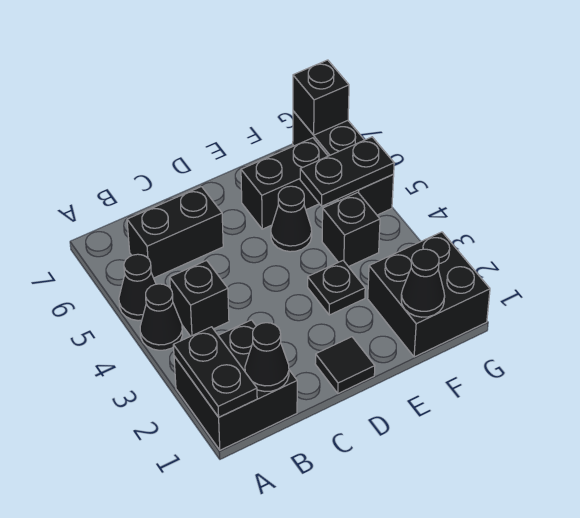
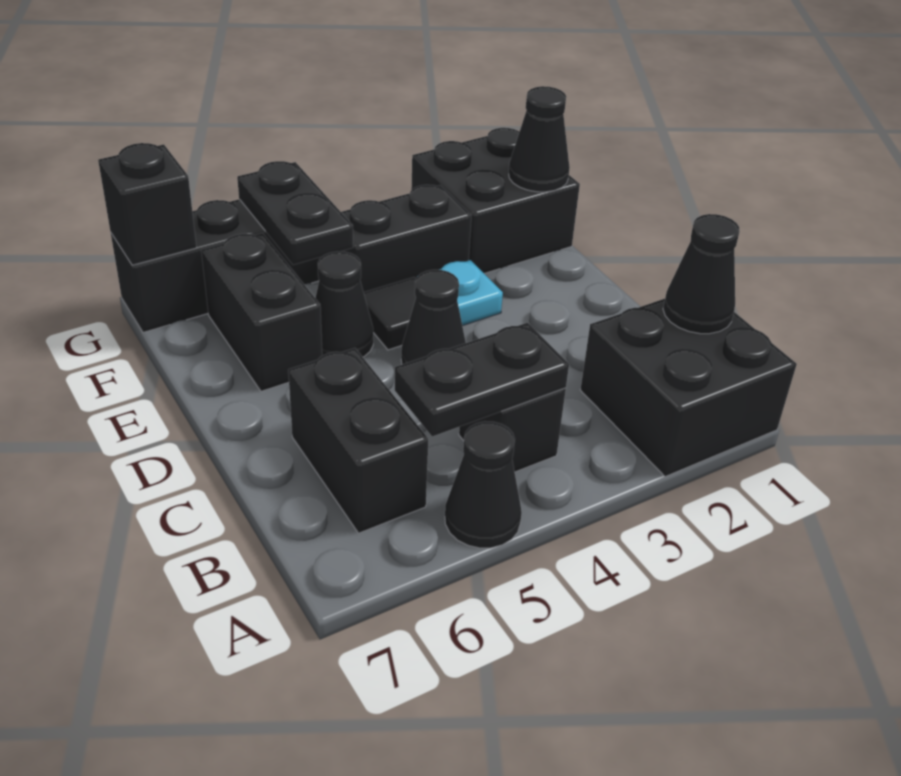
black plate A1:A2 level 2 -> black plate B4:B5 level 2
black cone A4 level 1 -> black cone D4 level 1
black tile D1 level 1 -> black tile E4 level 1
black plate E3 level 1 -> cyan plate E3 level 1
black brick F4 level 1 -> black brick F3:F4 level 1

